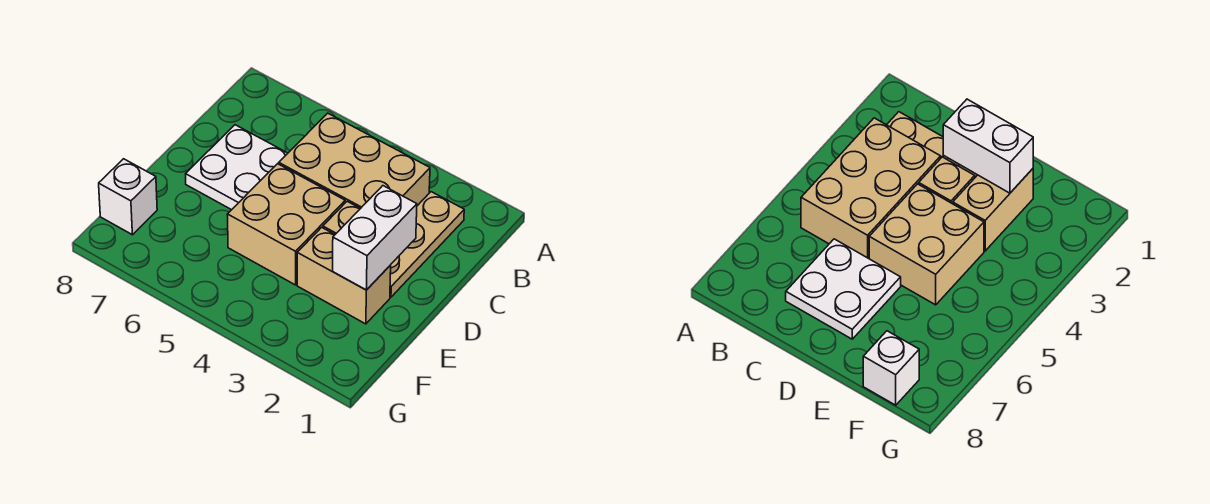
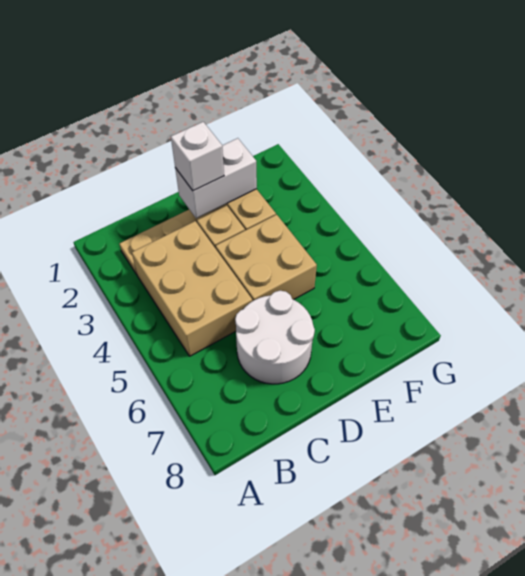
white plate C6:D7 level 1 -> white round brick C6:D7 level 1
white brick F8 level 1 -> white brick D2 level 3

